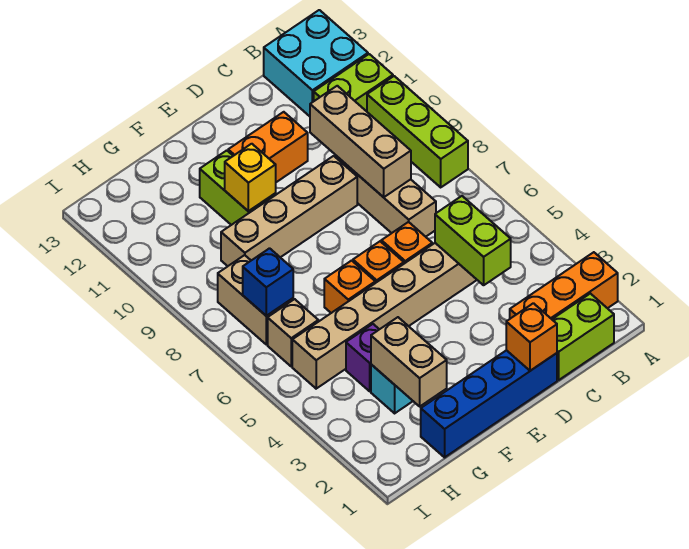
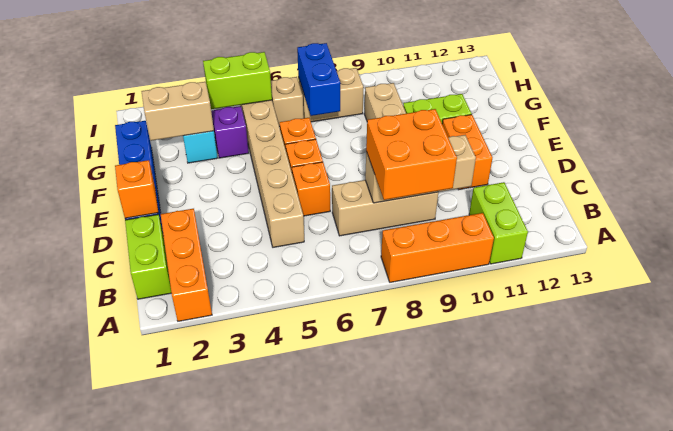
lime brick A8:A10 level 1 -> orange brick A8:A10 level 1
cyan brick A12:B13 level 1 -> none
none -> orange brick B8:C9 level 3
lime brick C4:C5 level 2 -> lime brick H4:H5 level 2
yellow brick F10 level 2 -> none
blue brick H7 level 2 -> blue brick G7:H7 level 2

